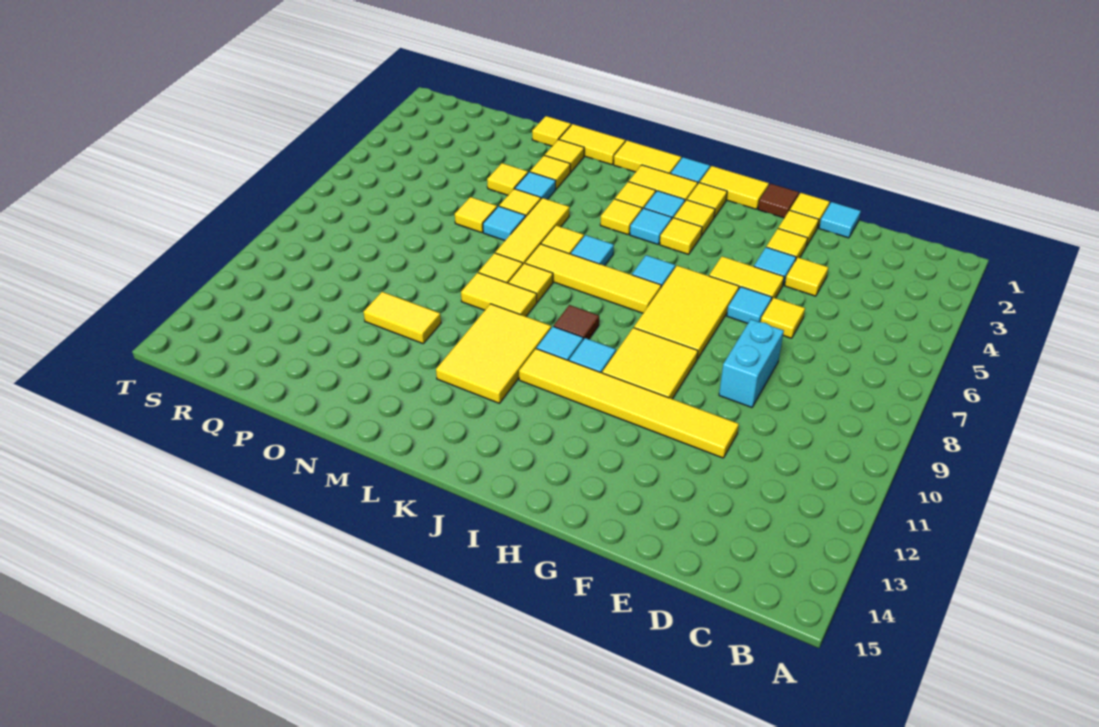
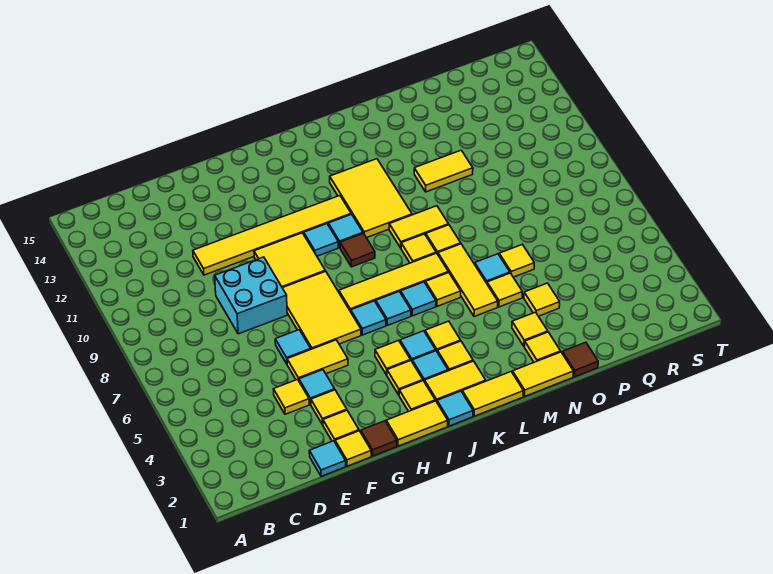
yellow tile E6 level 1 -> none
cyan brick E8:E9 level 1 -> cyan brick E8:F9 level 1
cyan tile N4 level 1 -> cyan tile J6 level 1
yellow tile O1 level 1 -> brown tile O1 level 1

